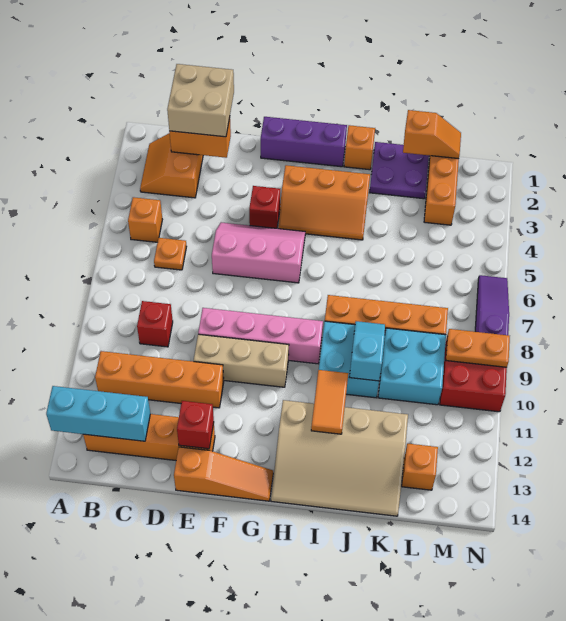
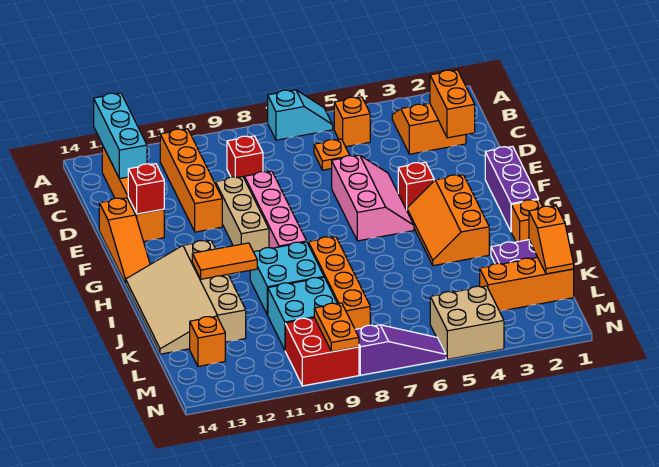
tan brick C1:D2 level 3 -> tan brick M4:N5 level 1
cyan slope J9:J10 level 2 top 10 -> cyan slope A6:A7 level 1 top 7

